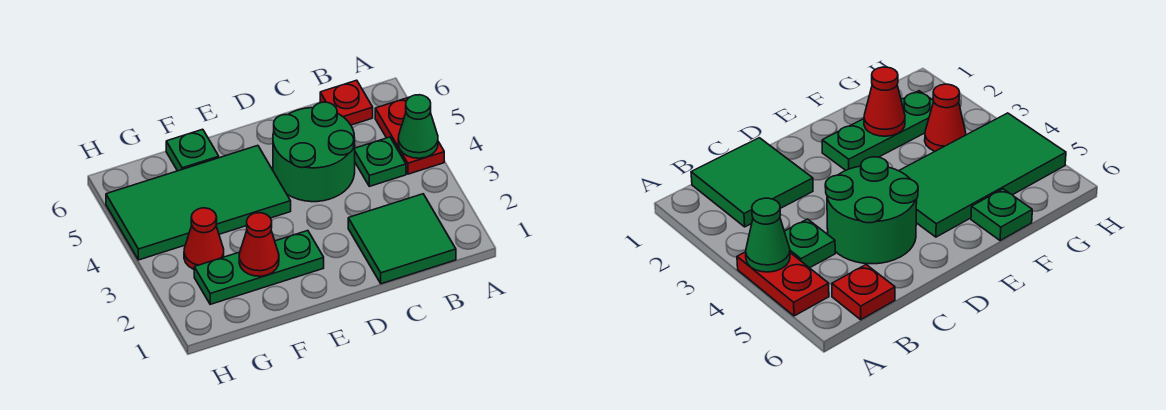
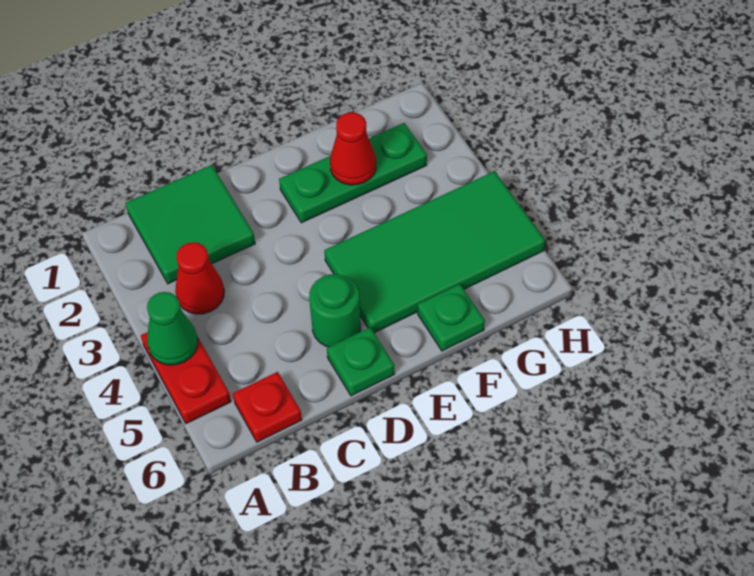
green plate B4 level 1 -> green plate D6 level 1
green round brick C4:D5 level 1 -> green round brick D5 level 1
red cone G3 level 1 -> red cone B3 level 1

